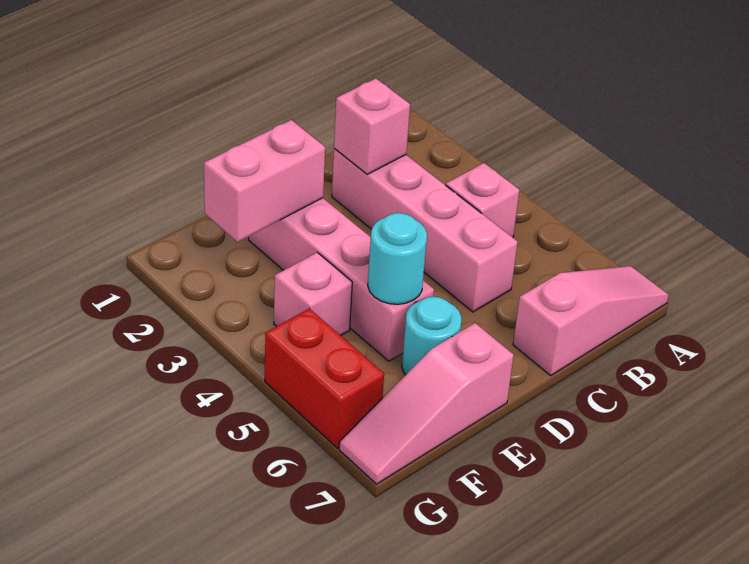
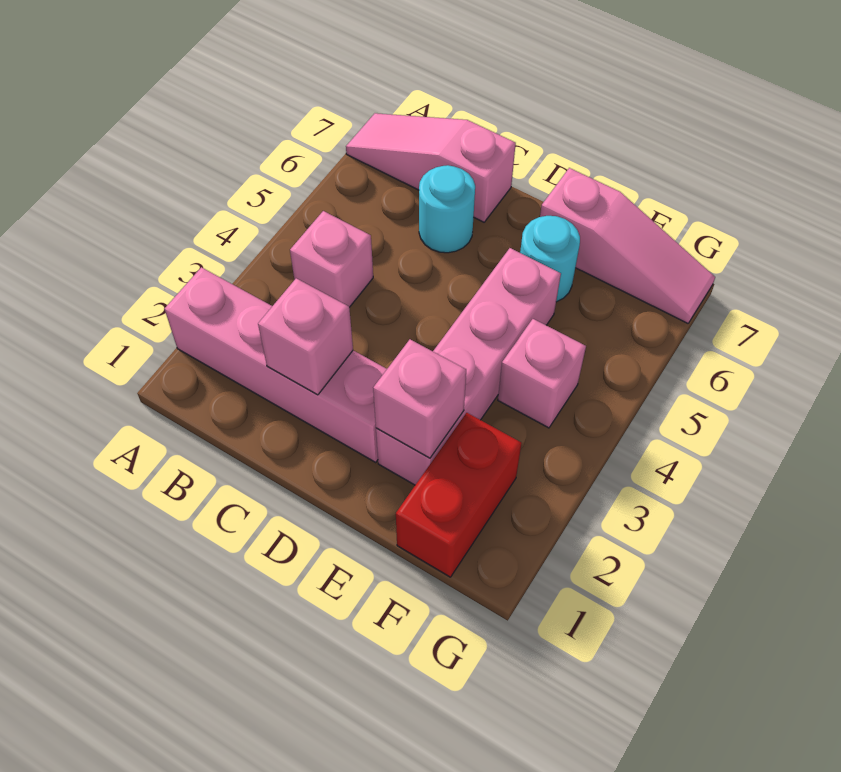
pink brick C2:C5 level 1 -> pink brick A2:D2 level 1
pink brick E2:F2 level 2 -> pink brick E2 level 2
cyan round brick E5 level 2 -> cyan round brick C6 level 1
red brick G5:G6 level 1 -> red brick F1:F2 level 1

